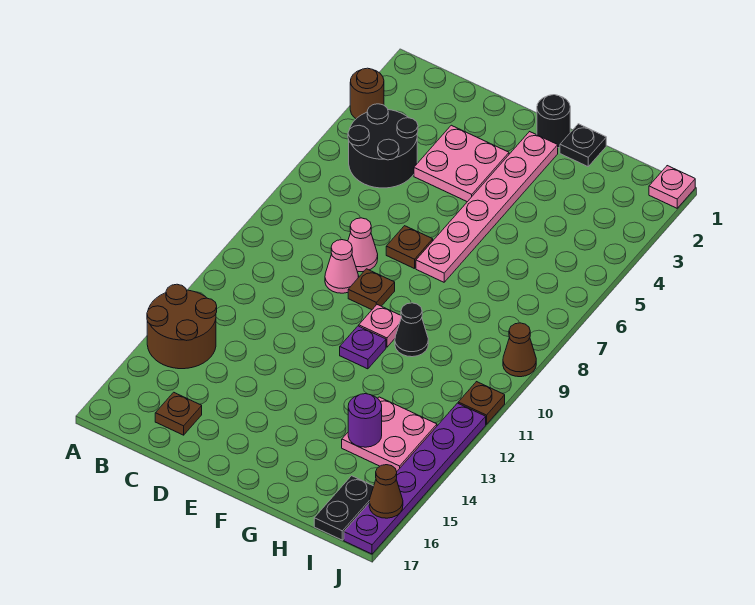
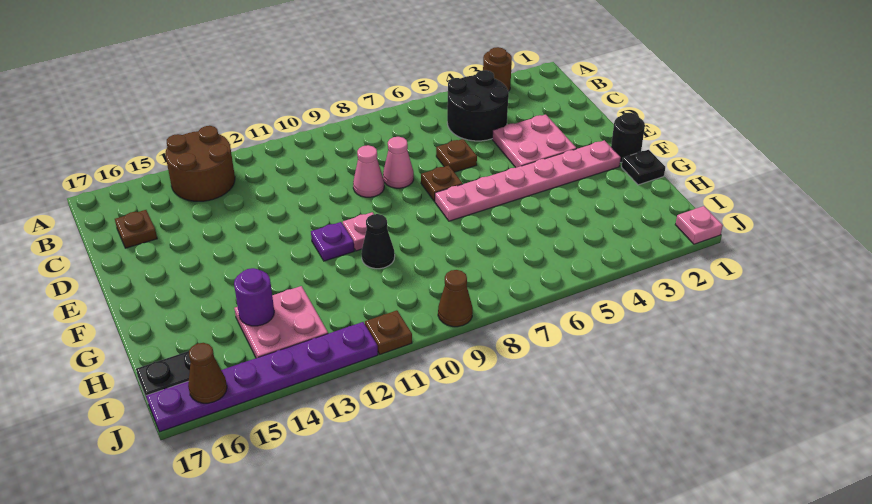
brown plate E9 level 1 -> brown plate D6 level 1

